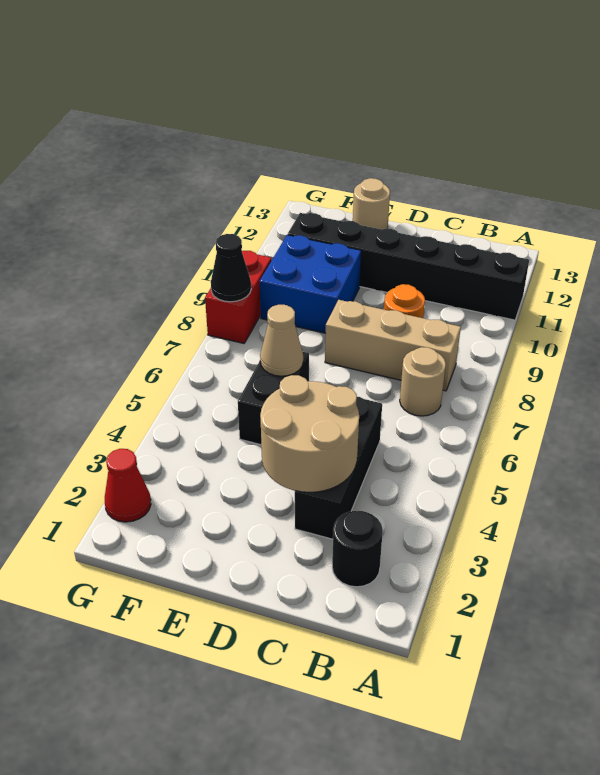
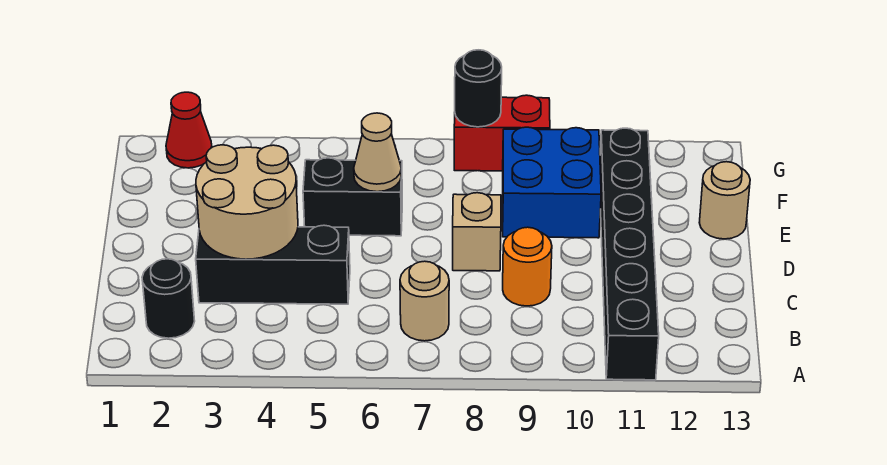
tan brick B8:D8 level 1 -> tan brick D8 level 1
black cone G8 level 2 -> black round brick G8 level 2

